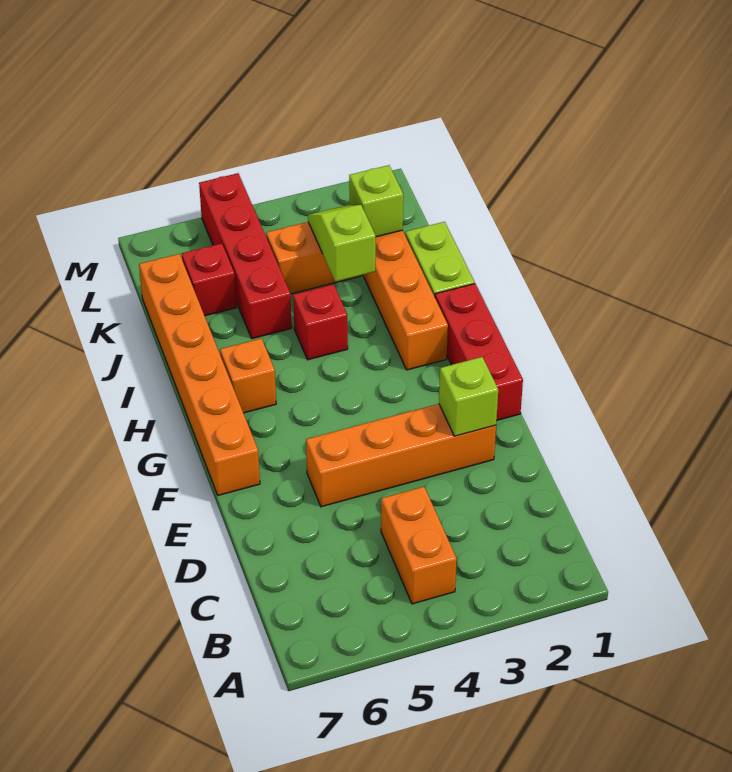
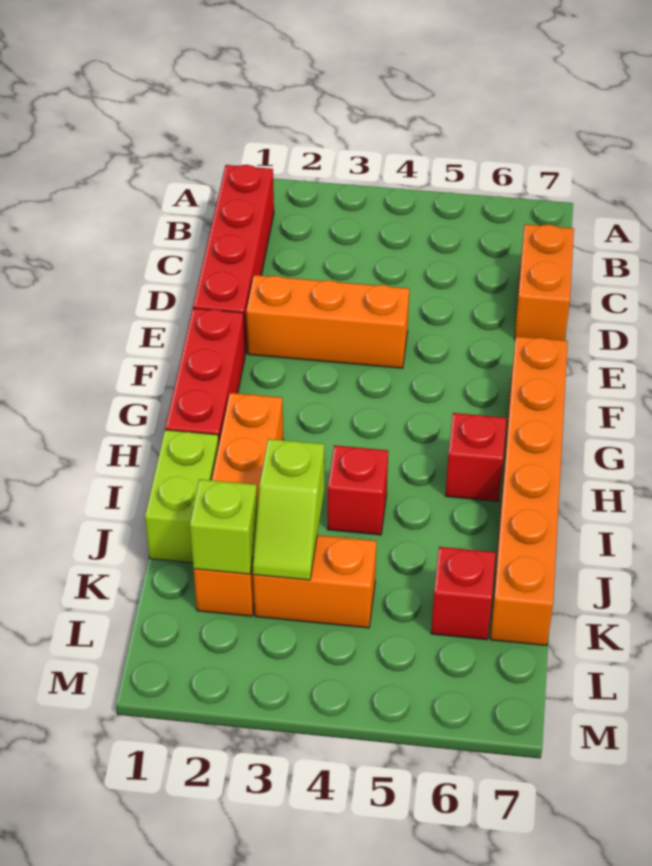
orange brick B4:C4 level 1 -> orange brick C7:D7 level 1
orange brick E2:E5 level 1 -> orange brick E2:E4 level 1
lime brick E2 level 2 -> none
orange brick H6 level 1 -> red brick H6 level 1
red brick J5:M5 level 1 -> red brick B1:E1 level 1

